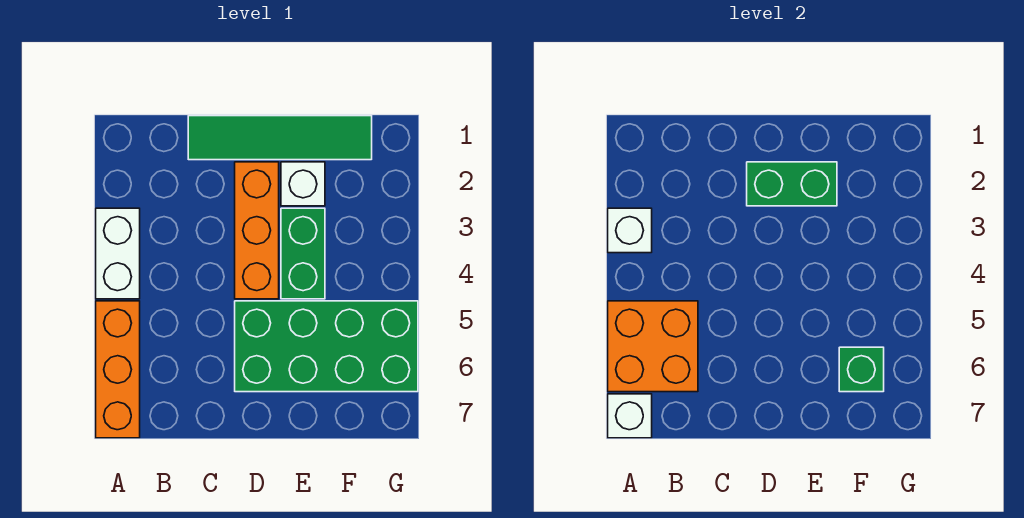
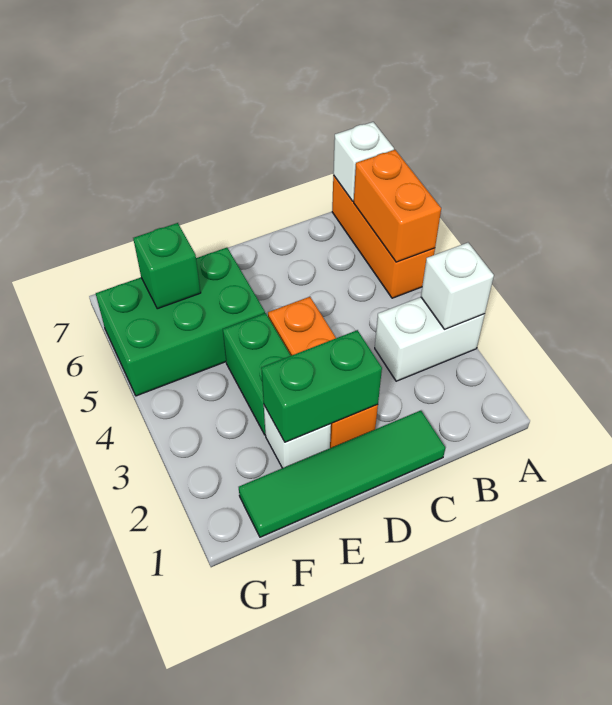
white brick A3:A4 level 1 -> white brick A3:B3 level 1
orange brick A5:B6 level 2 -> orange brick A5:A6 level 2
green brick D5:G6 level 1 -> green brick E5:G6 level 1

